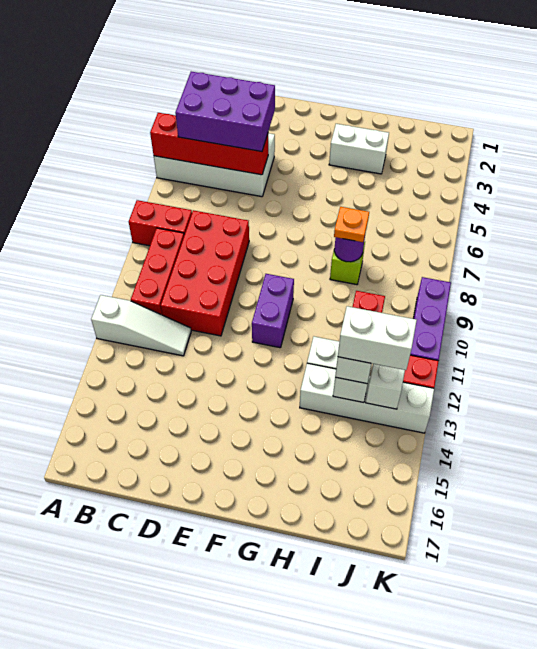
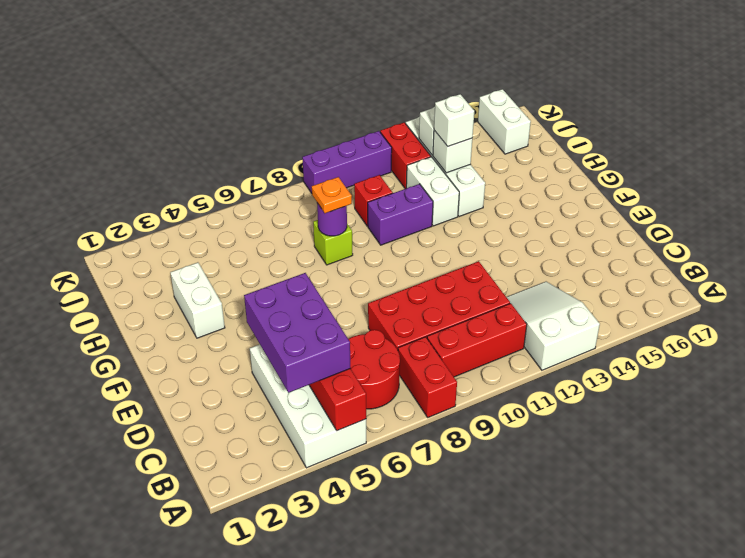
white slope A12:C12 level 1 top A -> white slope A12:C13 level 1 top A
none -> red round brick B6:C7 level 1
purple brick F10:F11 level 1 -> purple brick H10:H11 level 1
white brick I13:J13 level 4 -> white brick J16:K16 level 1

